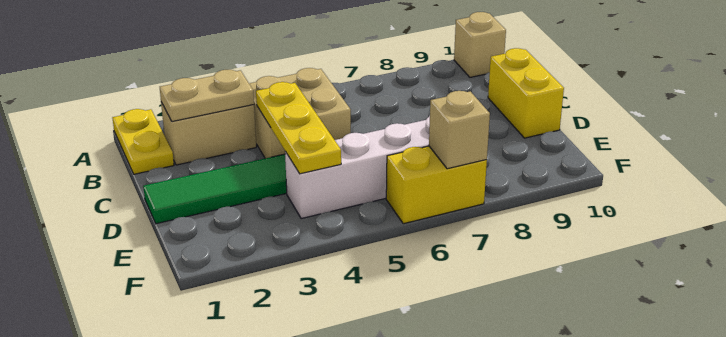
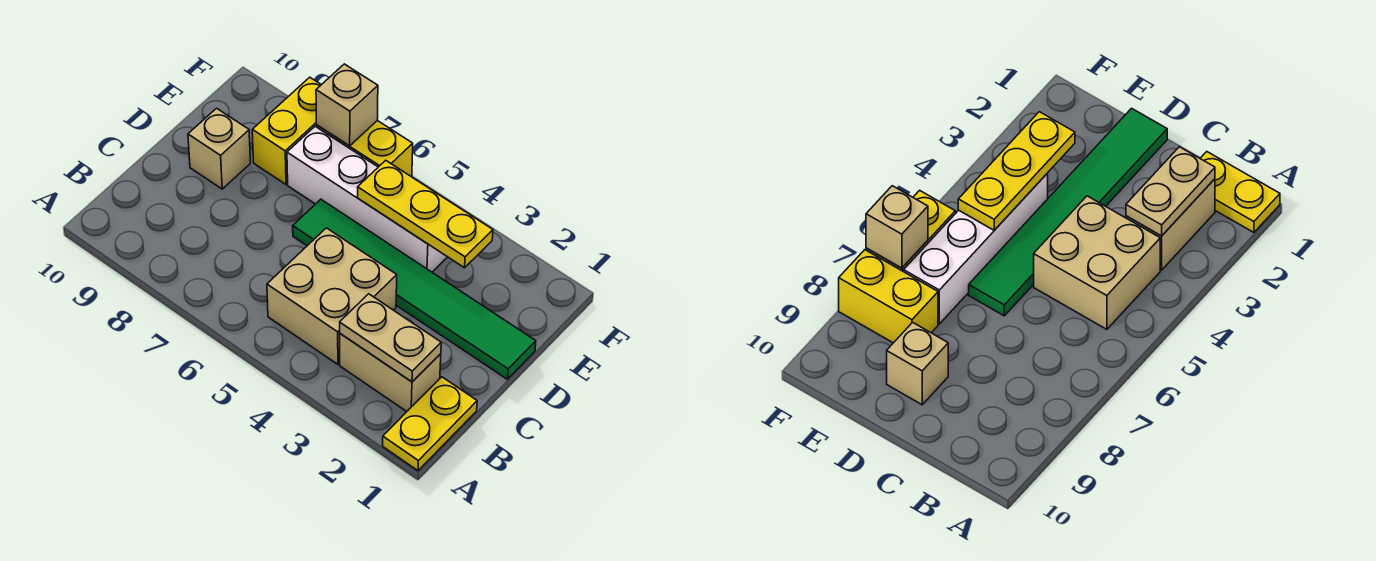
tan brick A10 level 1 -> tan brick D9 level 1
yellow plate C4:E4 level 2 -> yellow plate E3:E5 level 2
yellow brick C10:D10 level 1 -> yellow brick E8:F8 level 1

